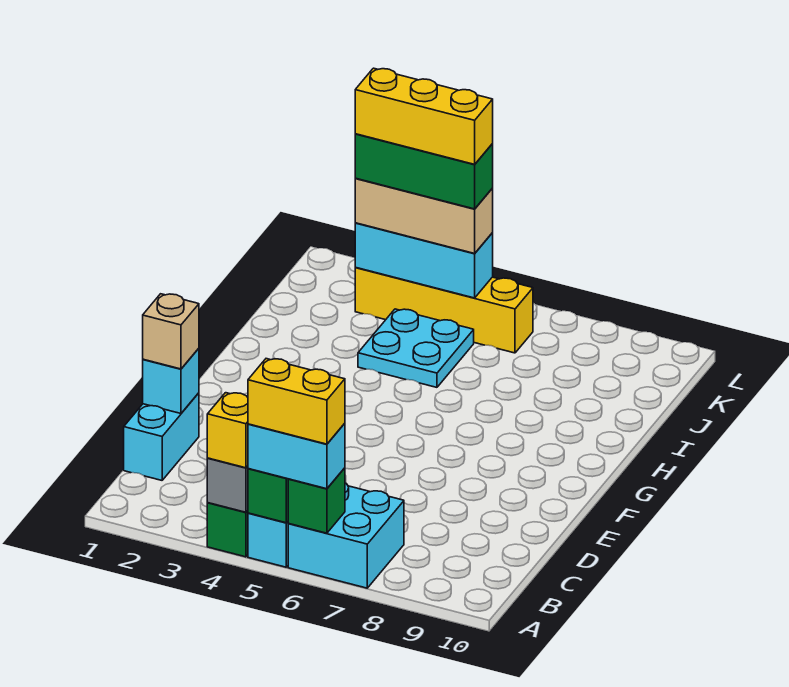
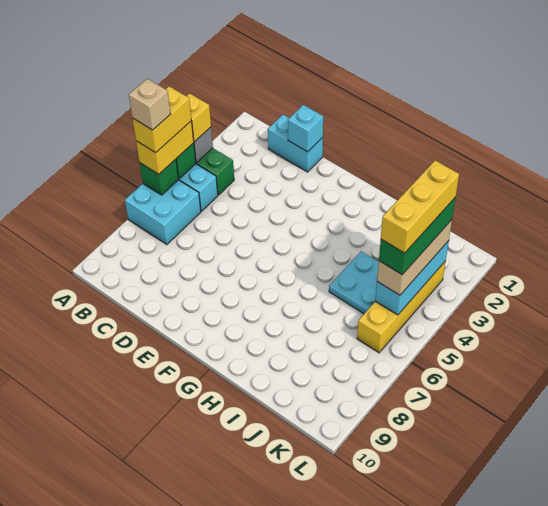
cyan brick A5:A6 level 3 -> yellow brick A5:A6 level 3
tan brick D1 level 3 -> tan brick A6 level 5

